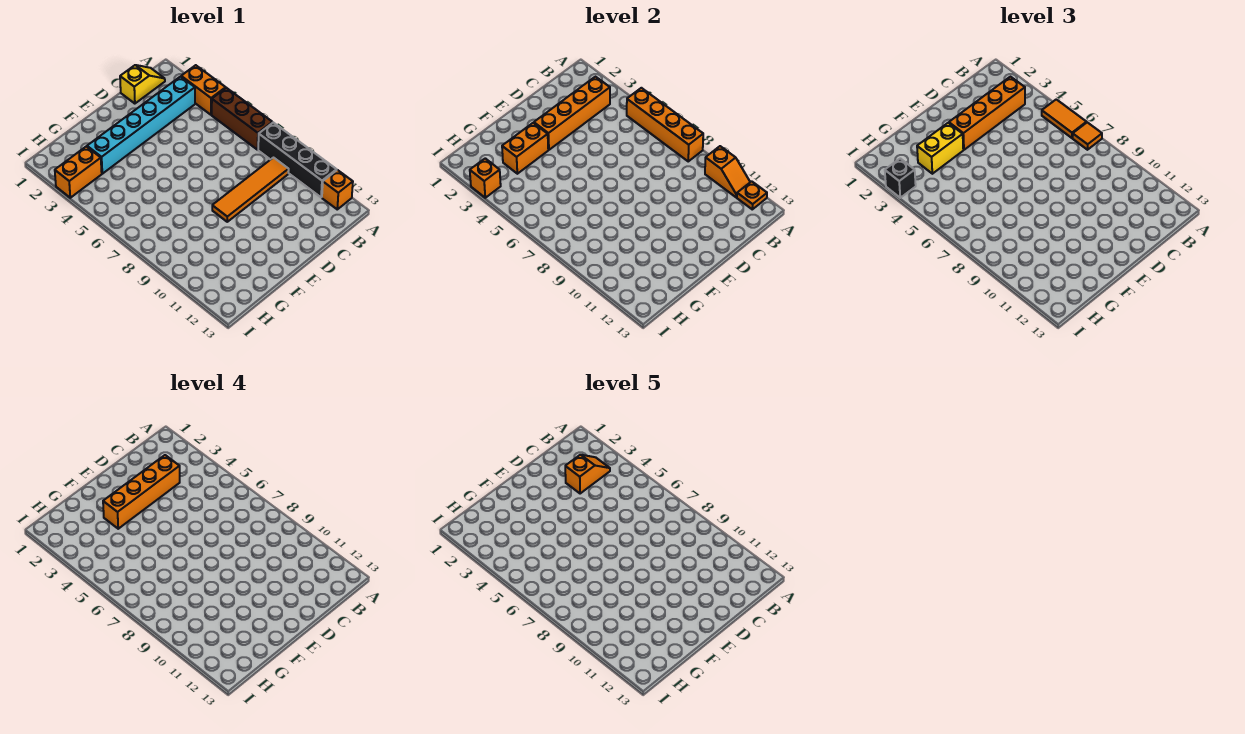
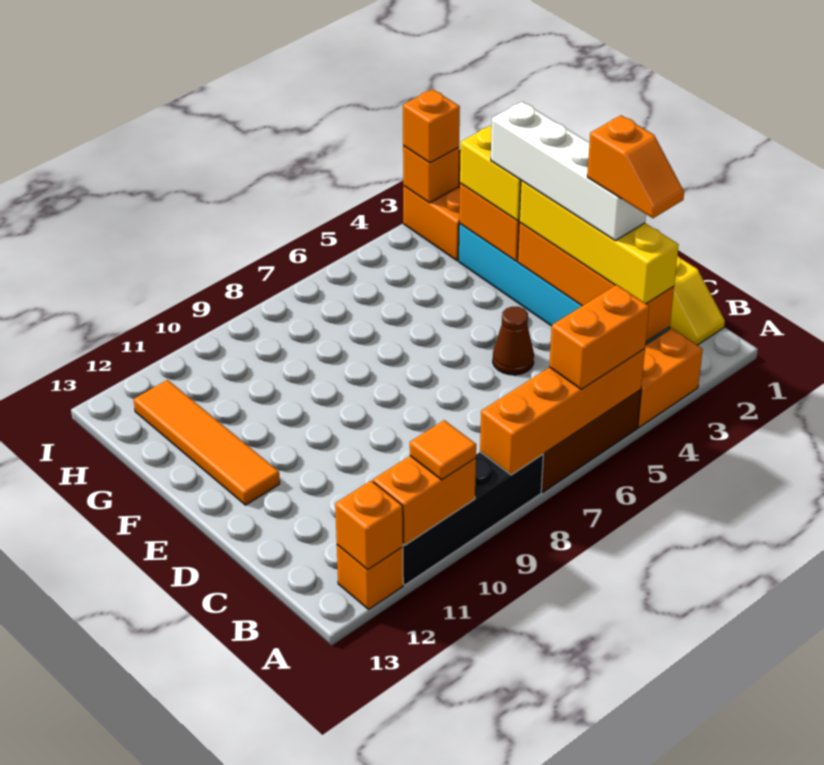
orange tile A5:A6 level 3 -> orange brick A5:A6 level 3
orange tile A7 level 3 -> orange tile A10 level 3
orange slope A10:A11 level 2 top 10 -> orange brick A10:A11 level 2
orange plate A12 level 2 -> orange brick A12 level 2
orange brick B3:E3 level 3 -> yellow brick B3:E3 level 3
orange tile B9:E9 level 1 -> orange tile E12:H12 level 1
orange brick C3:F3 level 4 -> white brick C3:F3 level 4
none -> brown cone D5 level 1
black brick I3 level 3 -> orange brick I3 level 3

